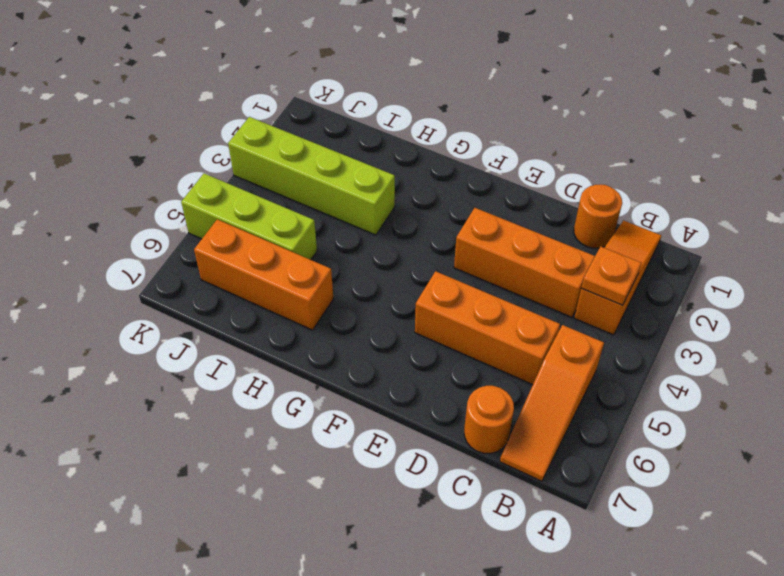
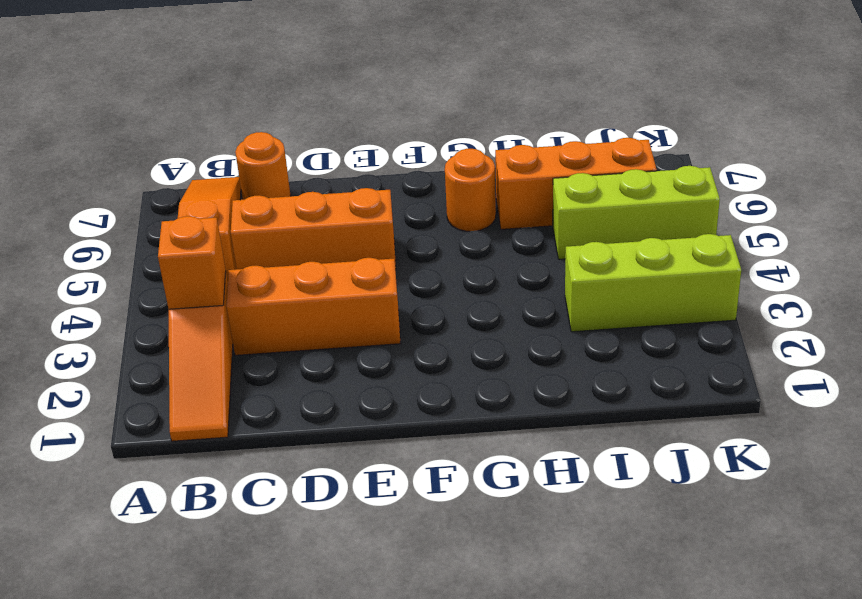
orange plate B3 level 2 -> orange brick B3 level 2
orange round brick C1 level 1 -> orange round brick G6 level 1
lime brick H3:K3 level 1 -> lime brick I3:K3 level 1

